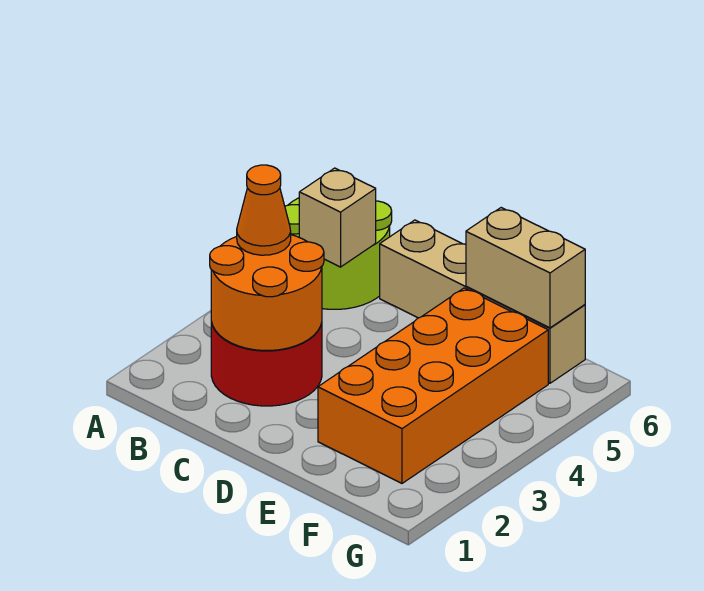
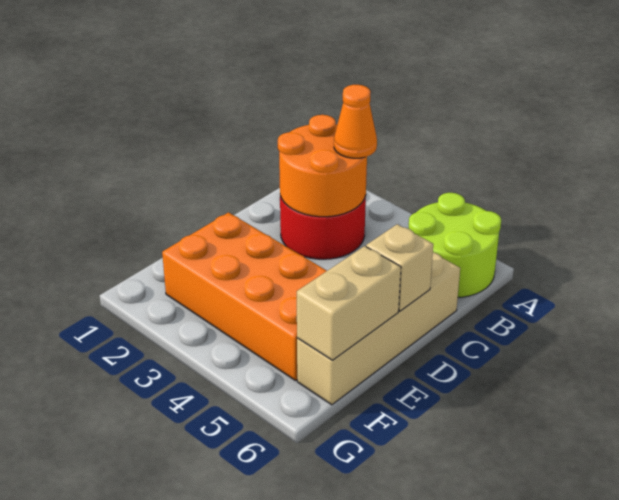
tan brick B5 level 2 -> tan brick D6 level 2

